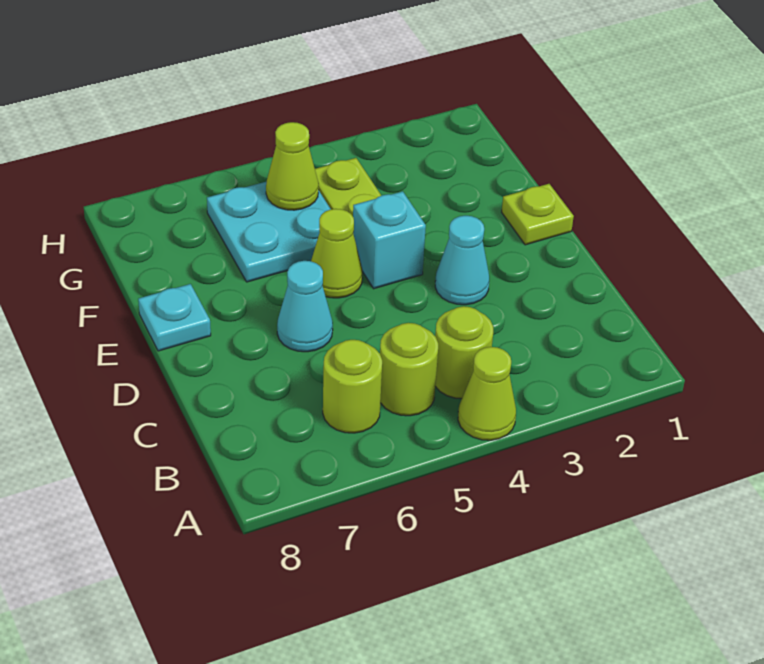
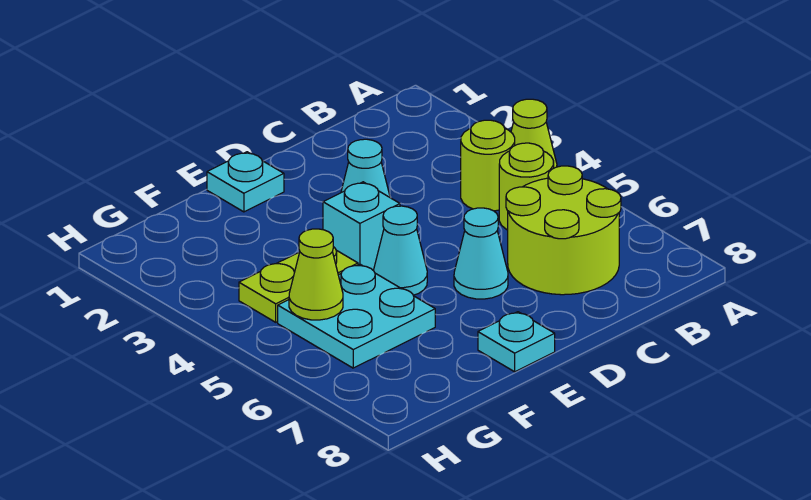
lime round brick B6 level 1 -> lime round brick B6:C7 level 1
lime plate E1 level 1 -> cyan plate E1 level 1
lime cone E5 level 1 -> cyan cone E5 level 1

